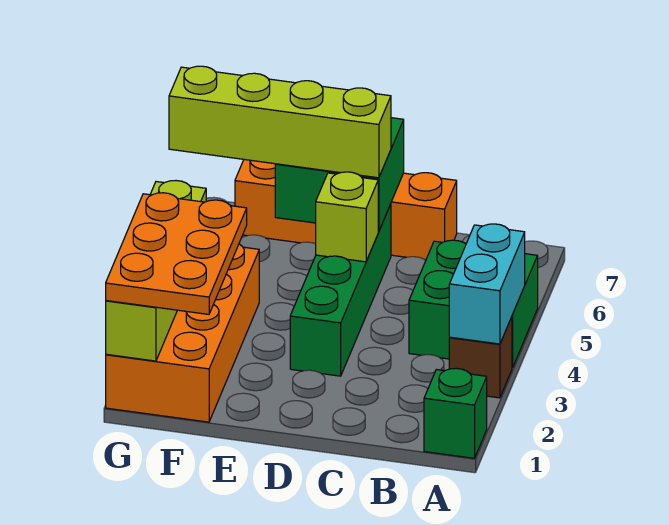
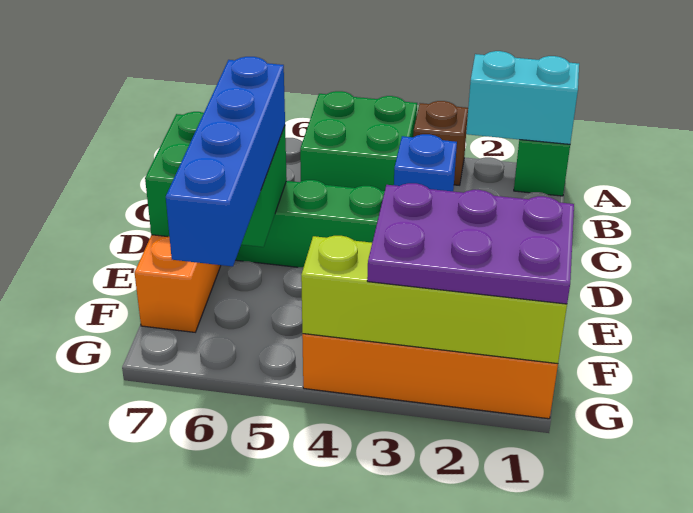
cyan brick A3:A4 level 2 -> cyan brick A1:A2 level 2
none -> blue brick D3 level 2
lime brick D5 level 2 -> none
lime brick D6:G6 level 3 -> blue brick D6:G6 level 3
orange plate F1:G3 level 3 -> purple plate F1:G3 level 3

